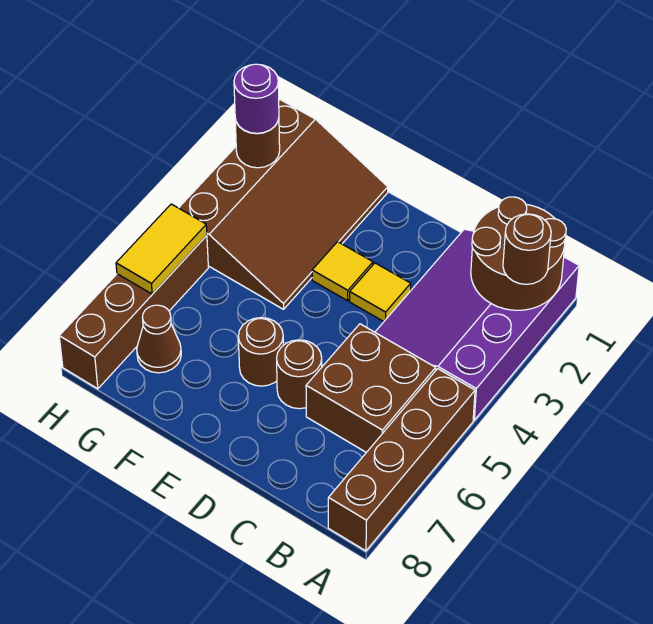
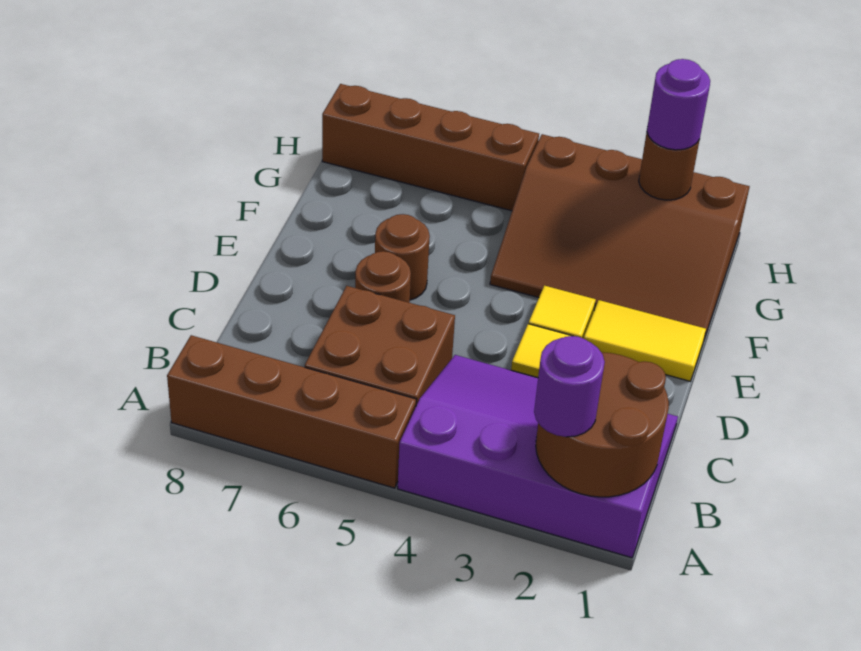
brown round brick A2 level 3 -> purple round brick A2 level 3
brown cone G7 level 1 -> none
yellow tile H5:H6 level 2 -> yellow tile E1:E2 level 1

